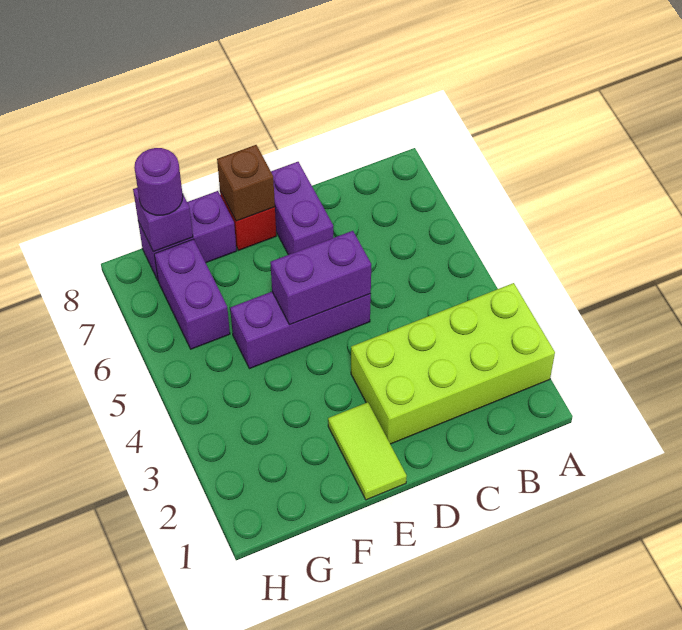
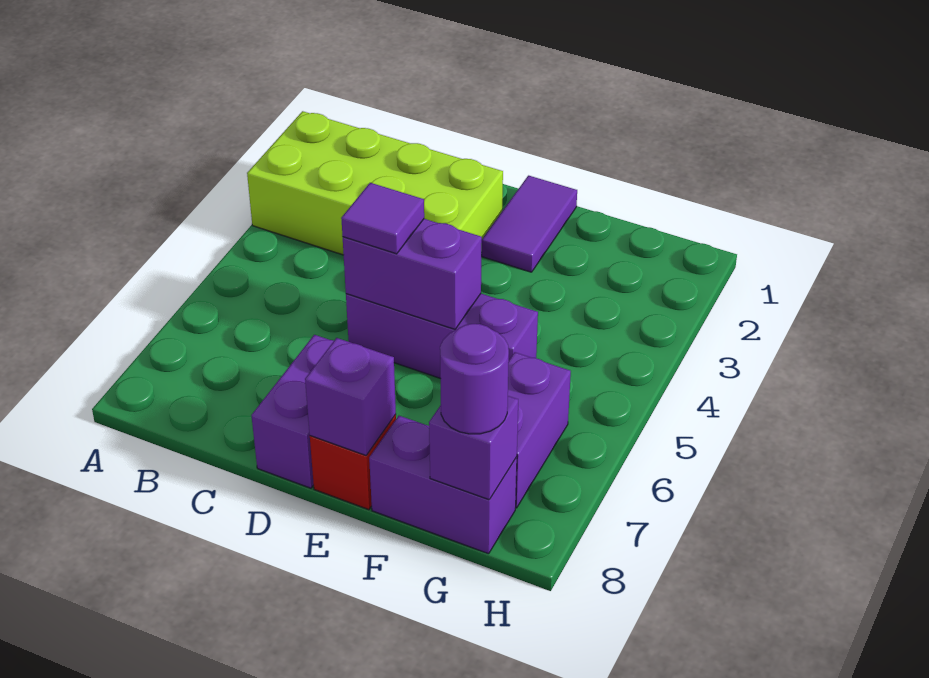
none -> purple tile D5 level 3
lime tile E1:E2 level 1 -> purple tile E1:E2 level 1
brown brick E8 level 2 -> purple brick E8 level 2

